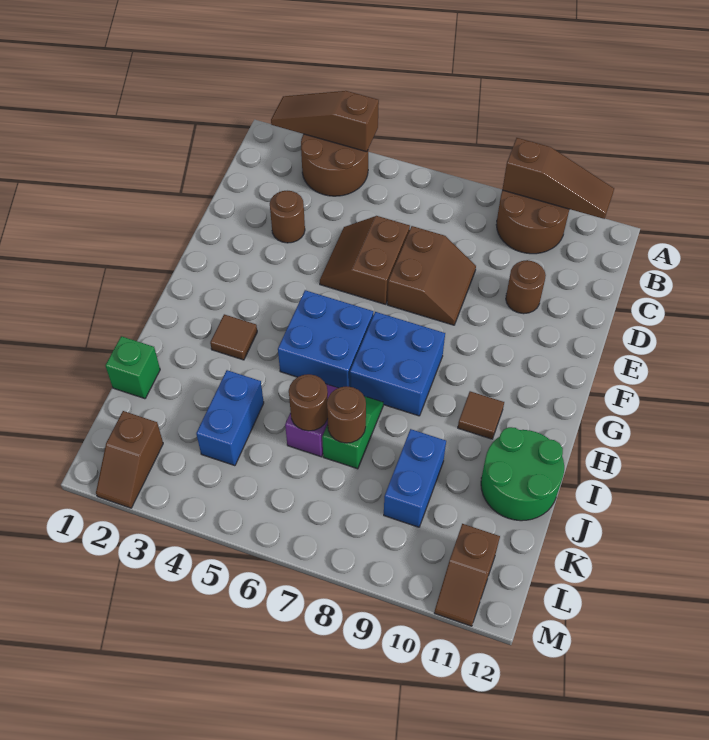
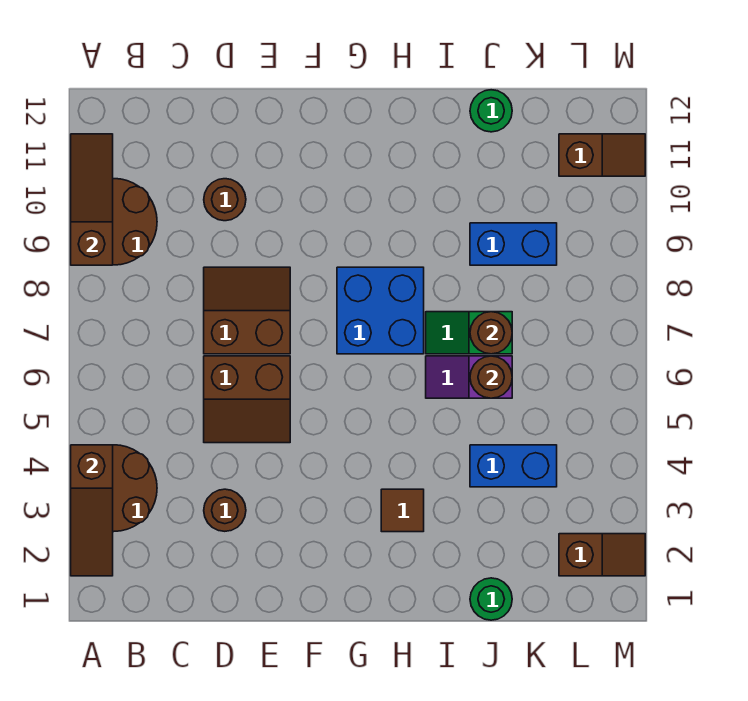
blue brick G5:H6 level 1 -> none
brown tile H10 level 1 -> none
green round brick I11:J12 level 1 -> green round brick J12 level 1
green brick J1 level 1 -> green round brick J1 level 1

